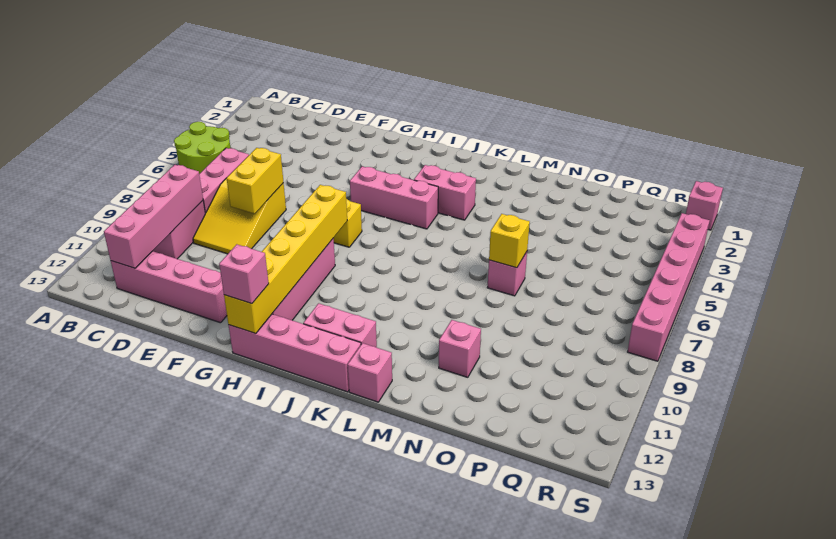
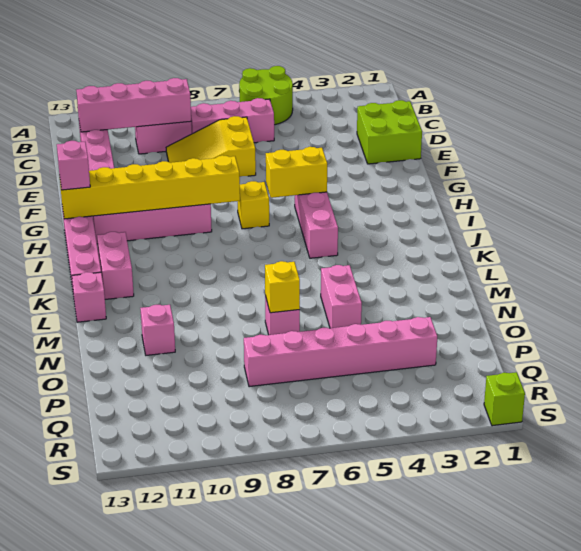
none -> lime brick D1:E2 level 1
yellow brick E7:E8 level 2 -> yellow brick H5:H6 level 2
pink brick J4:K4 level 1 -> pink brick M5:N5 level 1
pink brick S1 level 1 -> lime brick S1 level 1
pink brick S3:S8 level 1 -> pink brick P3:P8 level 1

